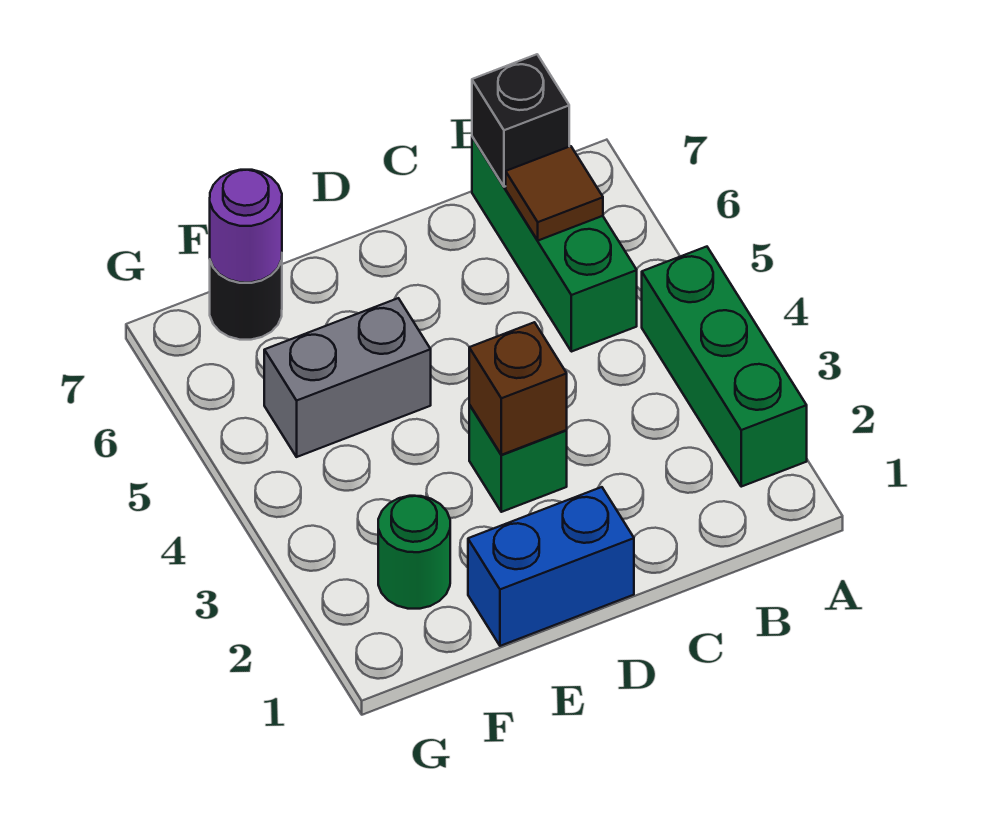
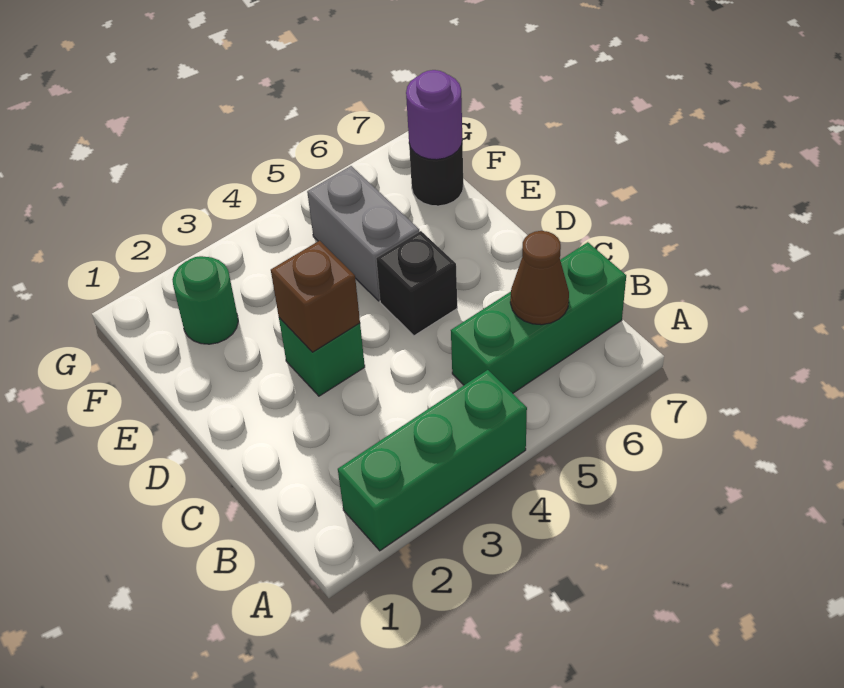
brown tile B6 level 2 -> brown cone B6 level 2
black brick B7 level 2 -> black brick D5 level 1
blue brick D1:E1 level 1 -> none

